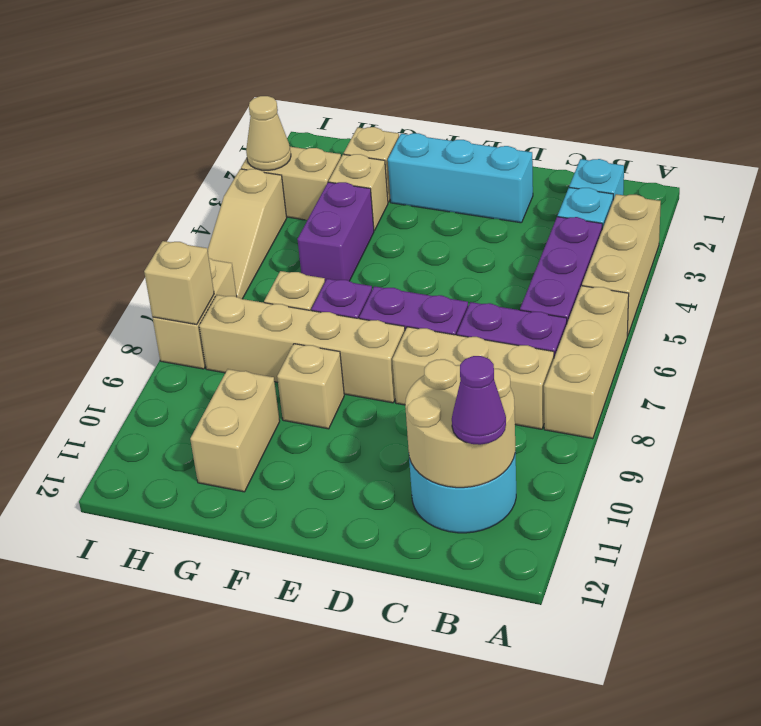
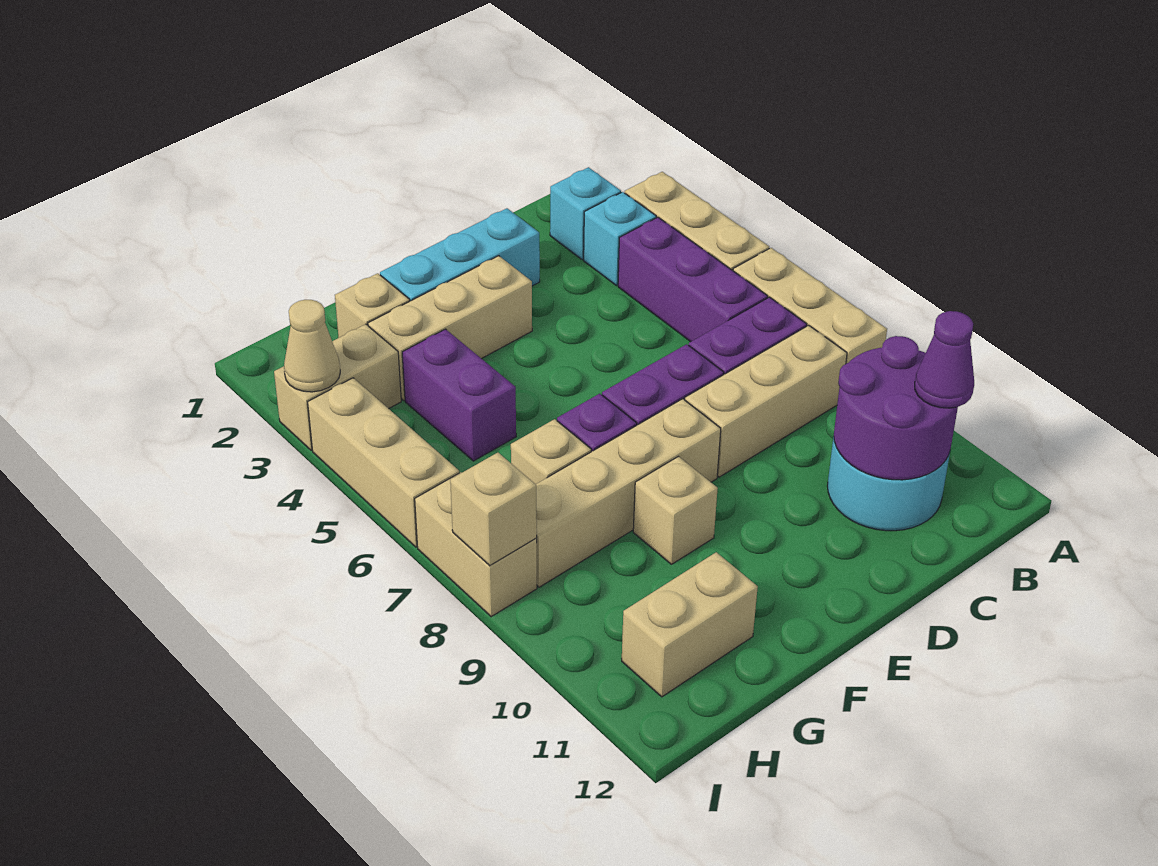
tan round brick B10:C11 level 2 -> purple round brick B10:C11 level 2
tan brick G3 level 1 -> tan brick E3:G3 level 1
tan brick G10:G11 level 1 -> tan brick G11:H11 level 1
tan slope I4:I6 level 1 top 4 -> tan brick I4:I6 level 1

